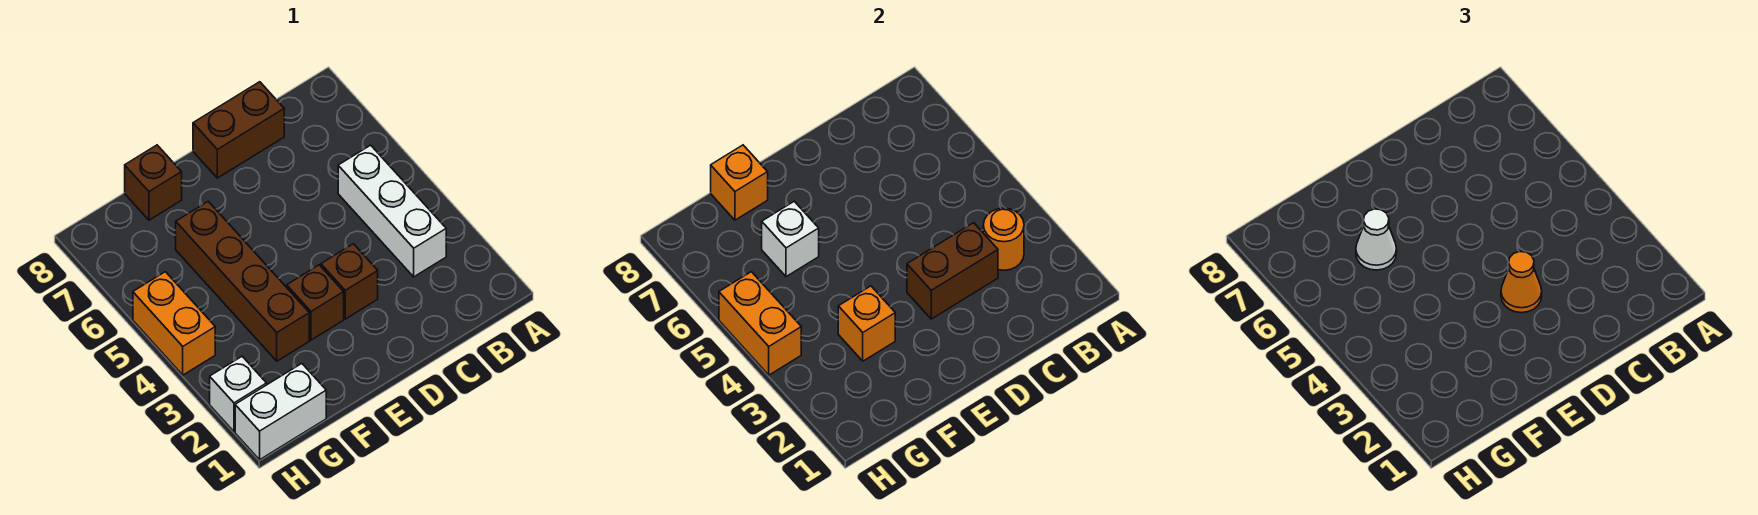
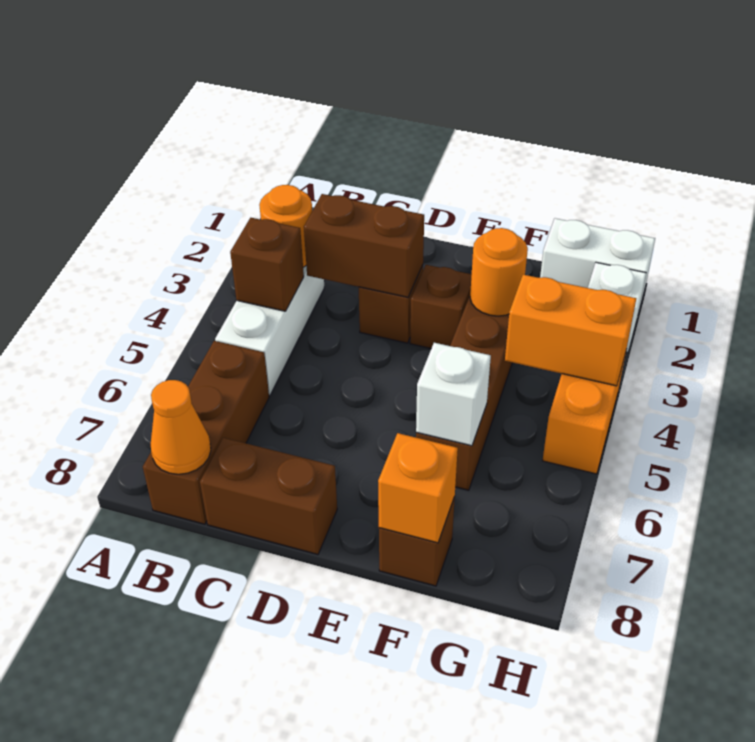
none -> brown brick B4 level 2
none -> brown brick B6:B8 level 1
orange cone D3 level 3 -> orange cone B8 level 2
orange brick F3 level 2 -> orange round brick F3 level 2
white cone F6 level 3 -> none
orange brick H4:H5 level 2 -> orange brick G4:H4 level 2

